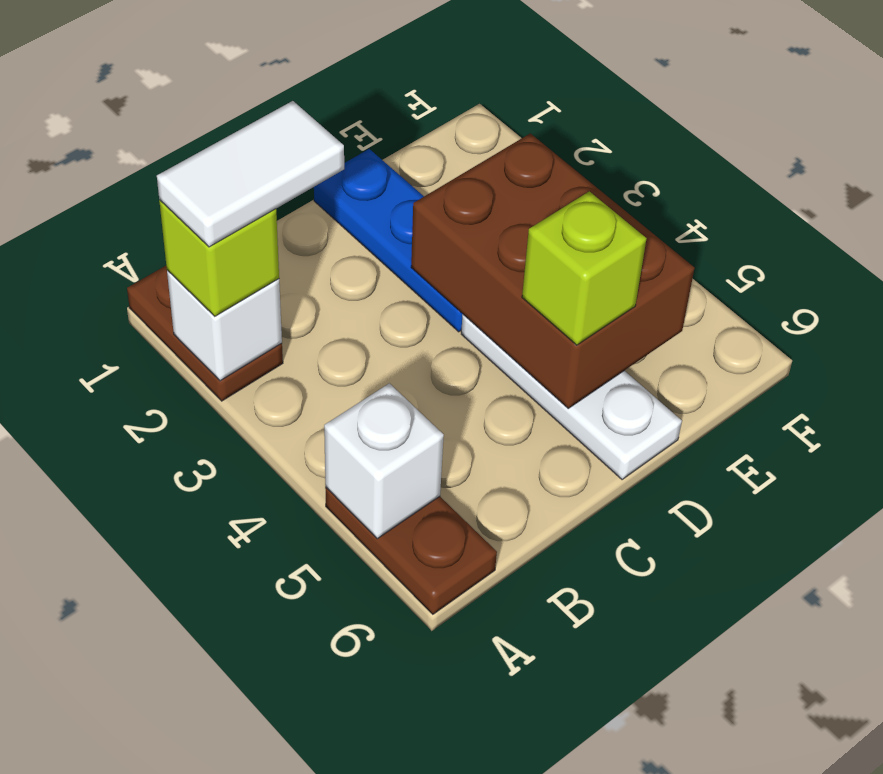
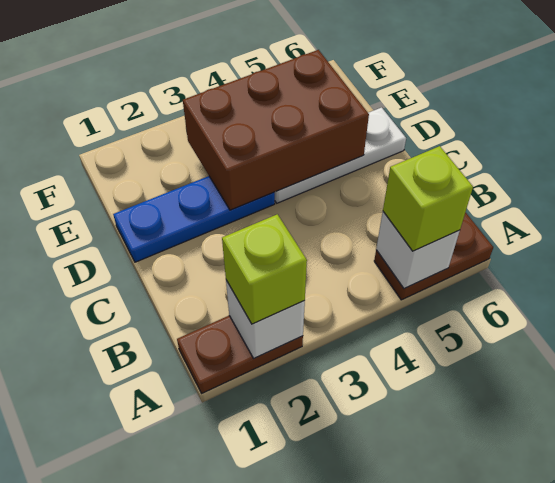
white tile A2:B2 level 4 -> none
lime brick D5 level 3 -> lime brick A5 level 3

